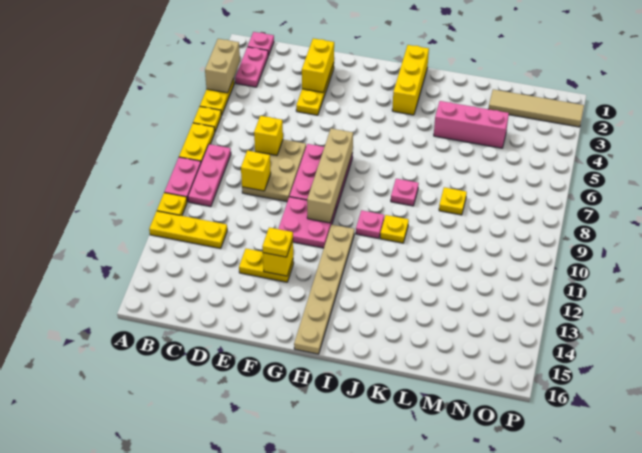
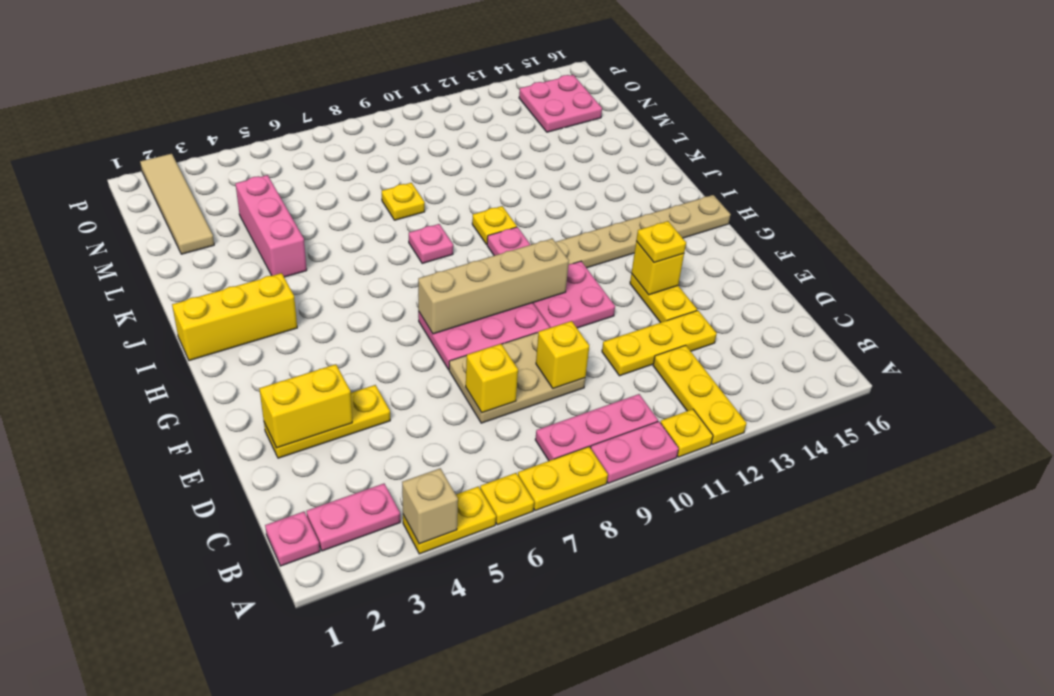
tan brick A3:A4 level 2 -> tan brick A4 level 2
none -> yellow plate D11:D13 level 1
none -> pink plate N14:O15 level 1

